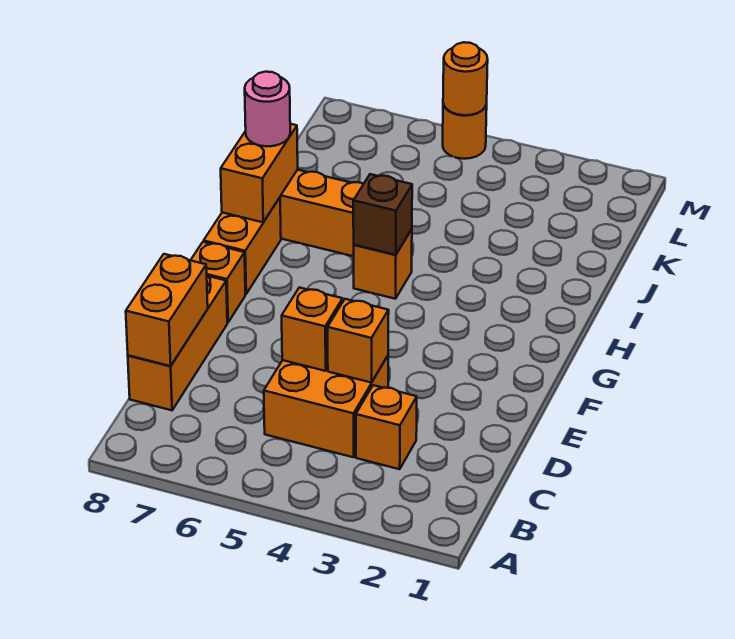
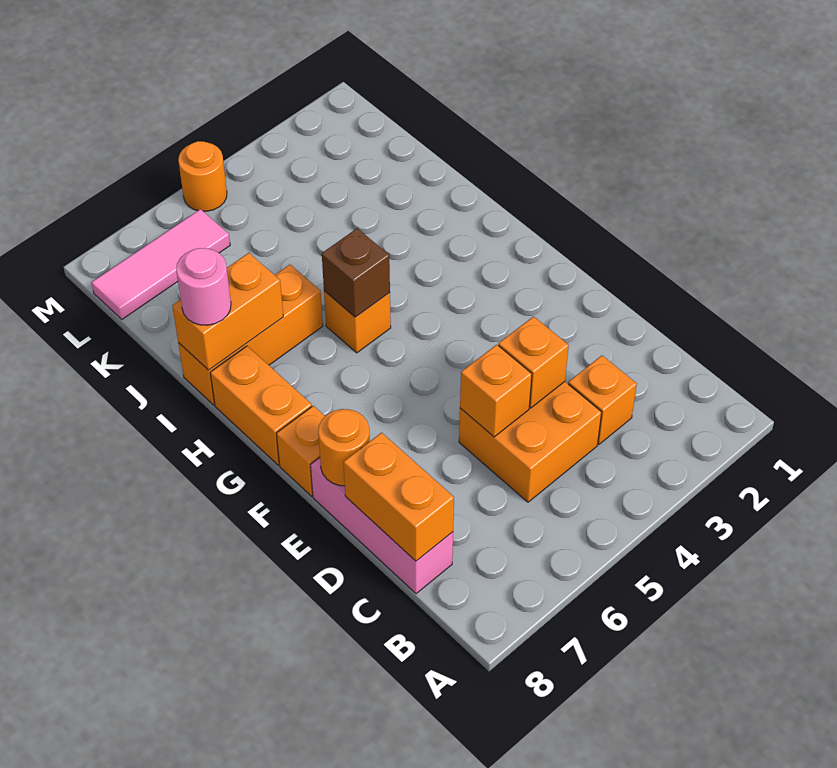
orange brick C8:E8 level 1 -> pink brick C8:E8 level 1
orange brick H8:I8 level 2 -> orange brick I7:I8 level 2
none -> pink tile L6:L8 level 1
orange round brick M5 level 2 -> orange round brick E8 level 2

